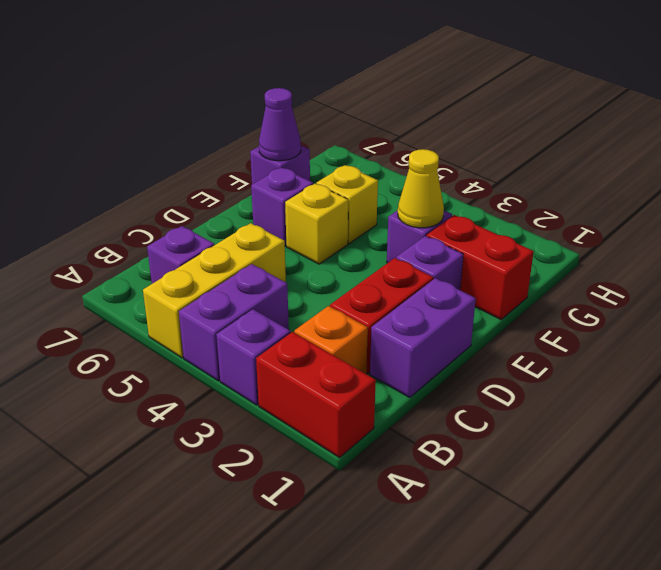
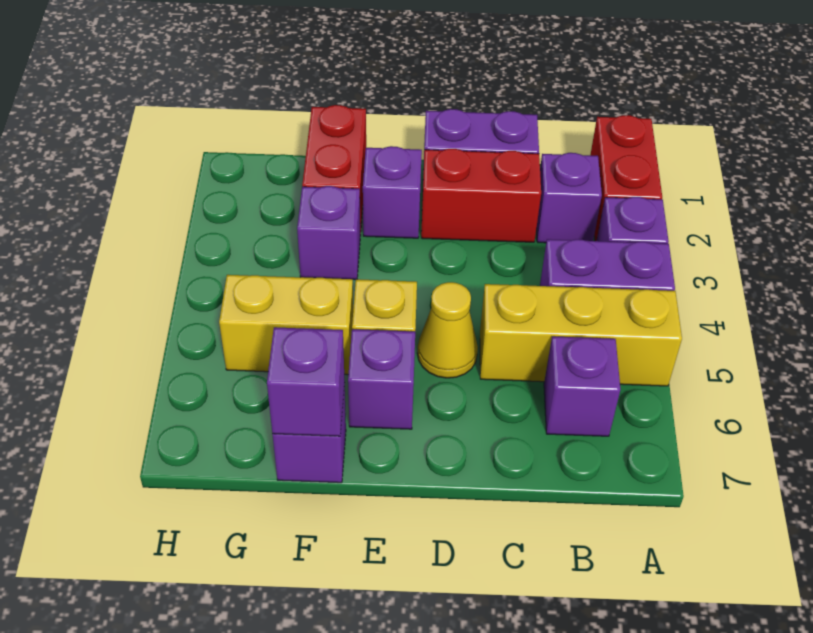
orange brick B2 level 1 -> purple brick B2 level 1
yellow cone F3 level 2 -> yellow cone D5 level 1
yellow brick F5 level 1 -> yellow brick F5:G5 level 1
purple cone F7 level 2 -> purple brick F7 level 2

